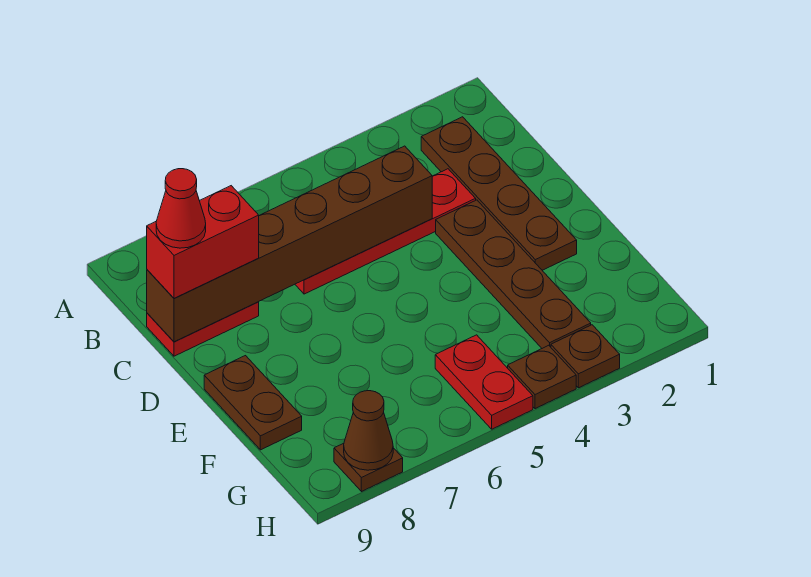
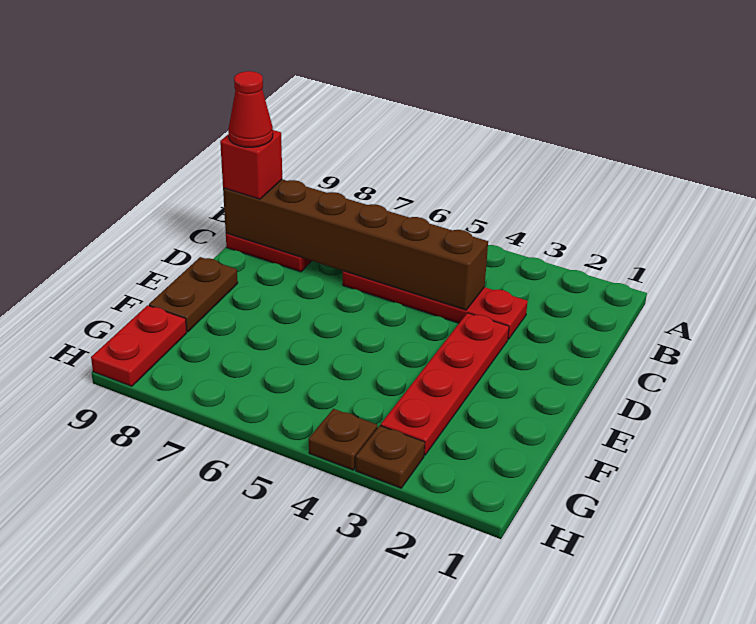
brown plate B2:E2 level 1 -> none
red brick C8:C9 level 3 -> red brick C9 level 3
brown plate D3:G3 level 1 -> red plate D3:G3 level 1
red plate G5:H5 level 1 -> red plate G9:H9 level 1
brown plate H8 level 1 -> none
brown cone H8 level 2 -> none

